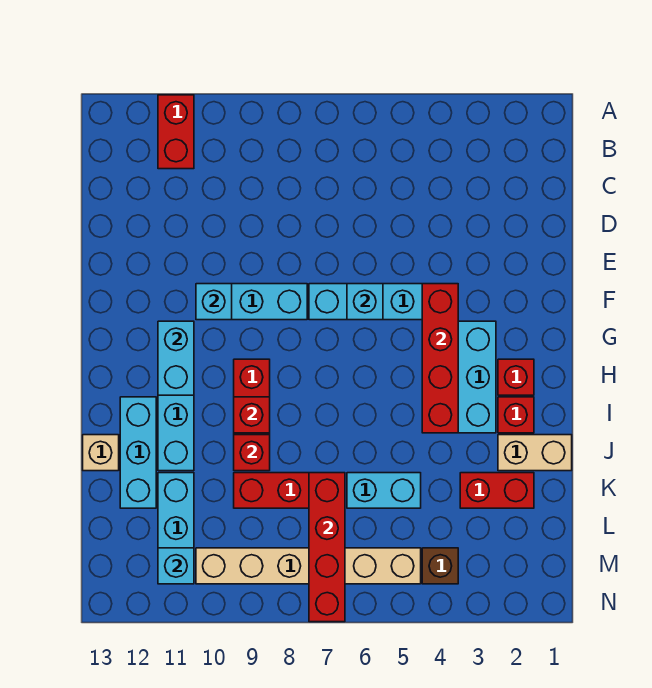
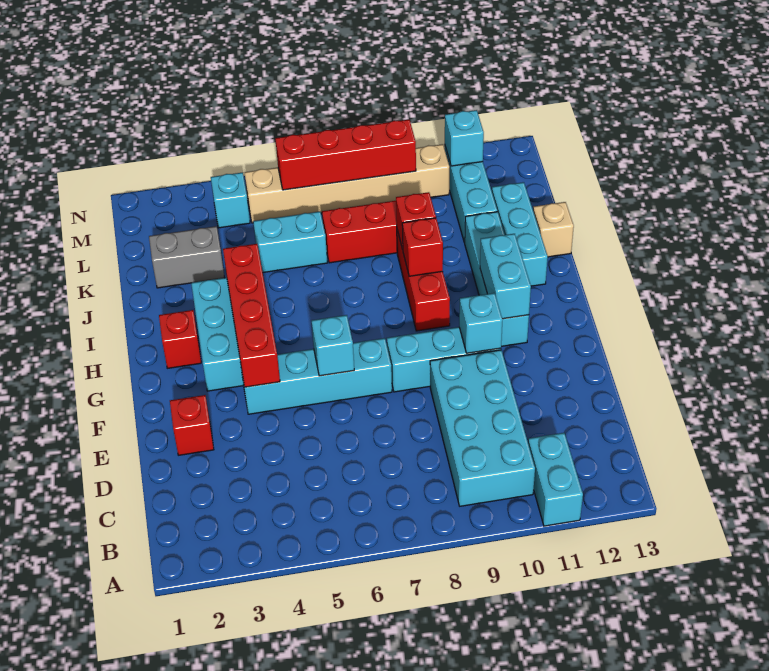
red brick A11:B11 level 1 -> cyan brick A11:B11 level 1
none -> cyan brick B9:E10 level 1
red brick I2 level 1 -> red brick E2 level 1
tan brick J1:J2 level 1 -> none
red brick K2:K3 level 1 -> grey brick K2:K3 level 1
red brick K7:N7 level 2 -> red brick M6:M9 level 2
brown brick M4 level 1 -> cyan brick M4 level 1

